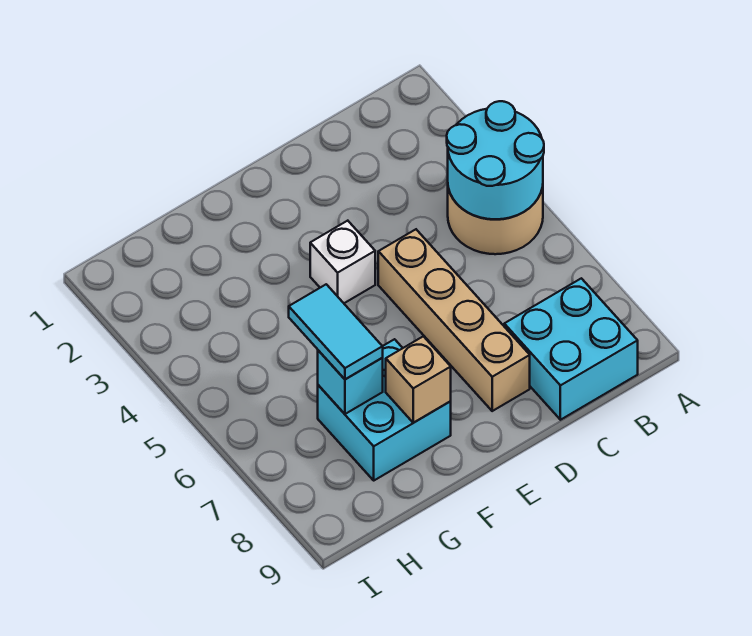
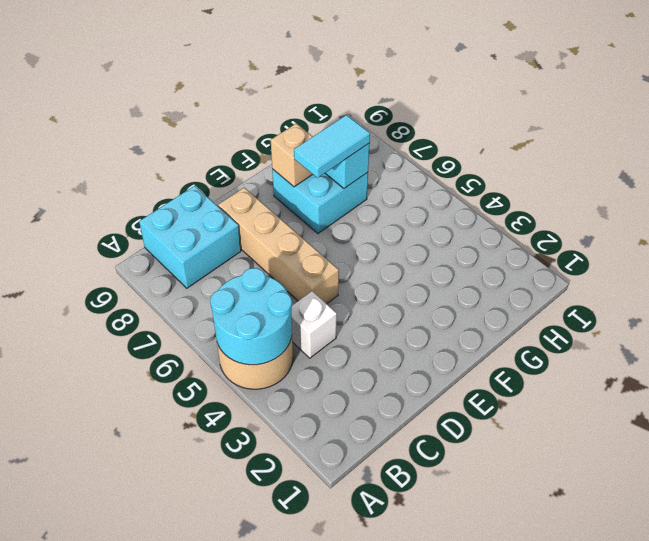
white brick E4 level 1 -> white brick C4 level 1
cyan tile G6:G7 level 3 -> cyan tile F7:G7 level 3

